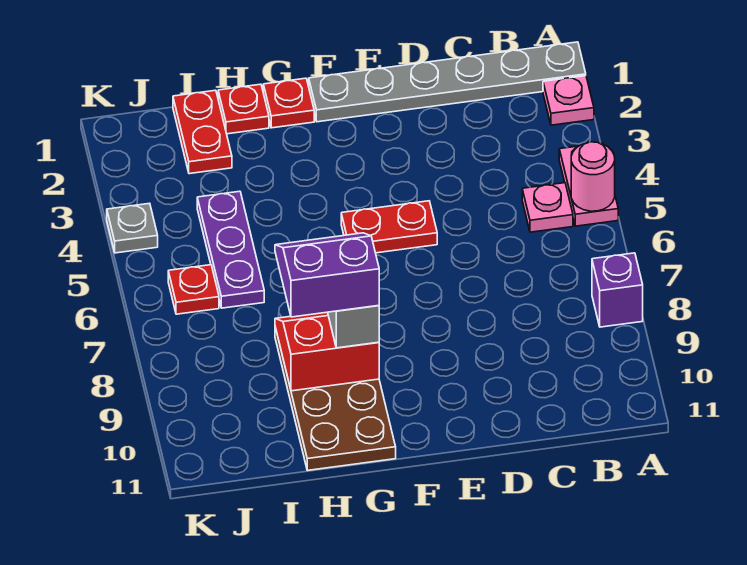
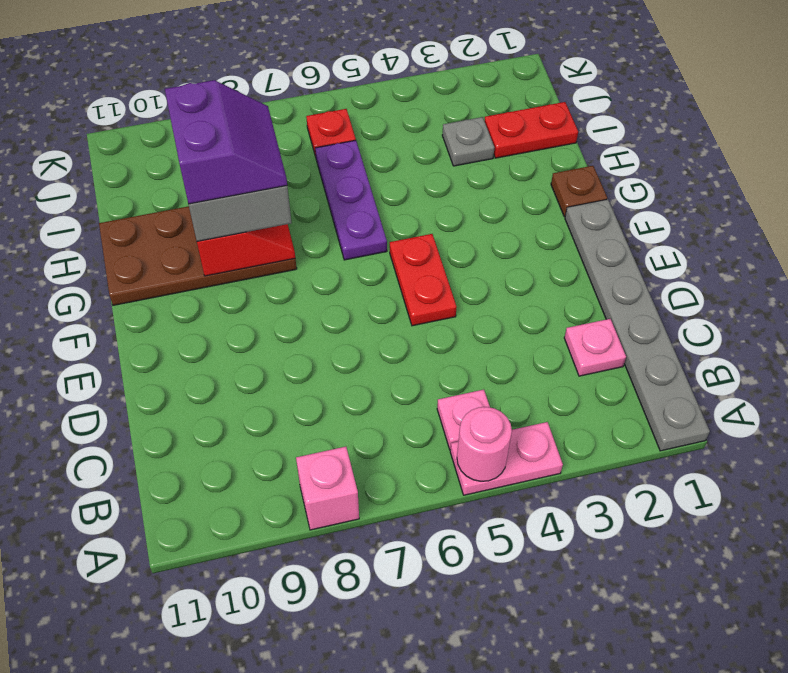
pink plate A2 level 1 -> pink plate C2 level 1
purple brick A8 level 1 -> pink brick A8 level 1
red plate G1 level 1 -> brown plate G1 level 1
red plate H1 level 1 -> none
purple plate I4:I6 level 1 -> purple plate G6:I6 level 1
grey plate K4 level 1 -> grey plate I3 level 1

